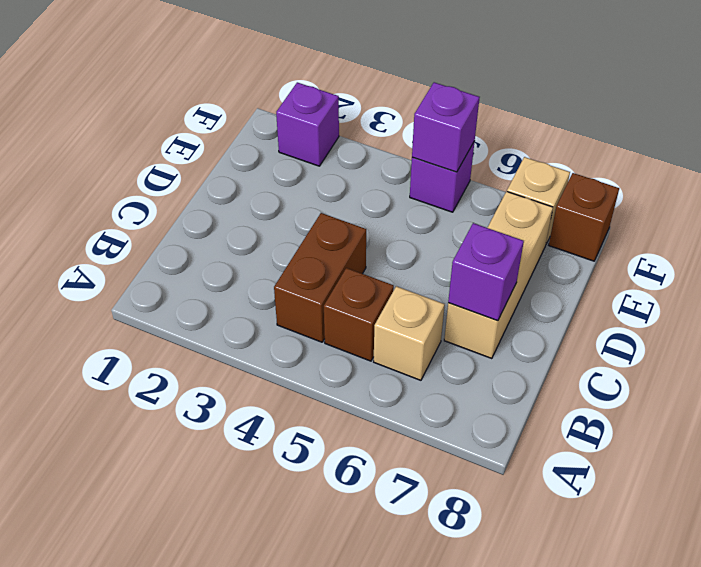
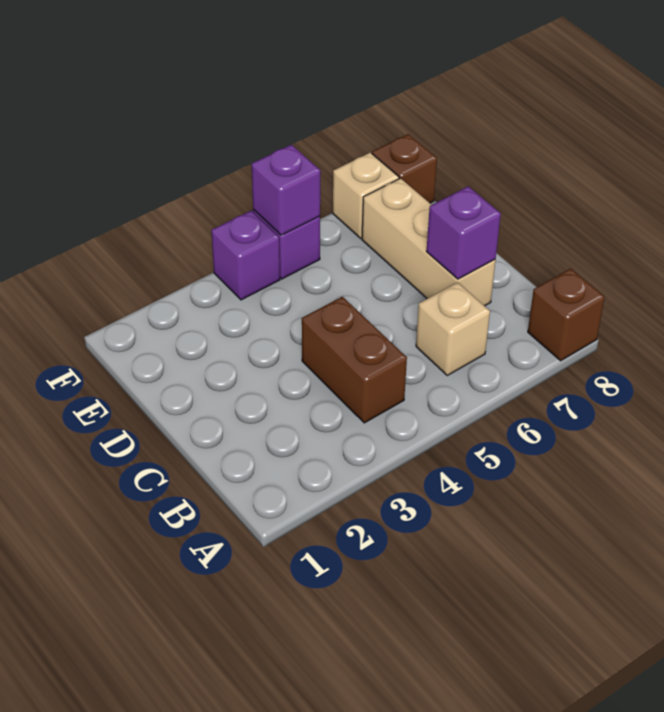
brown brick B5 level 1 -> brown brick A8 level 1
purple brick F2 level 1 -> purple brick F4 level 1

